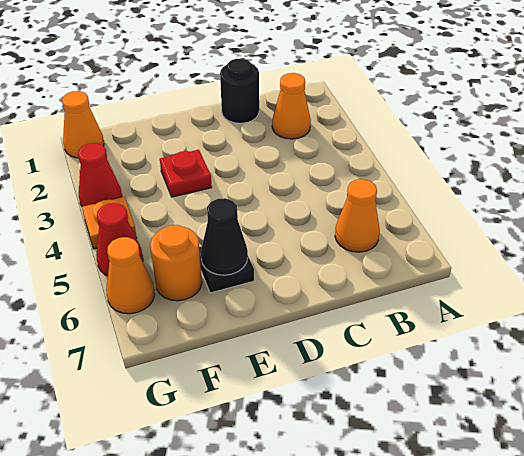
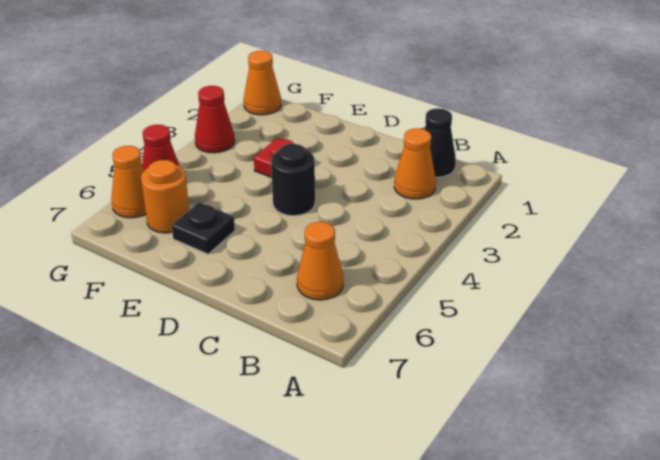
black round brick C1 level 1 -> black round brick D4 level 1
black cone E6 level 2 -> black cone B1 level 1
orange plate G4 level 1 -> none

